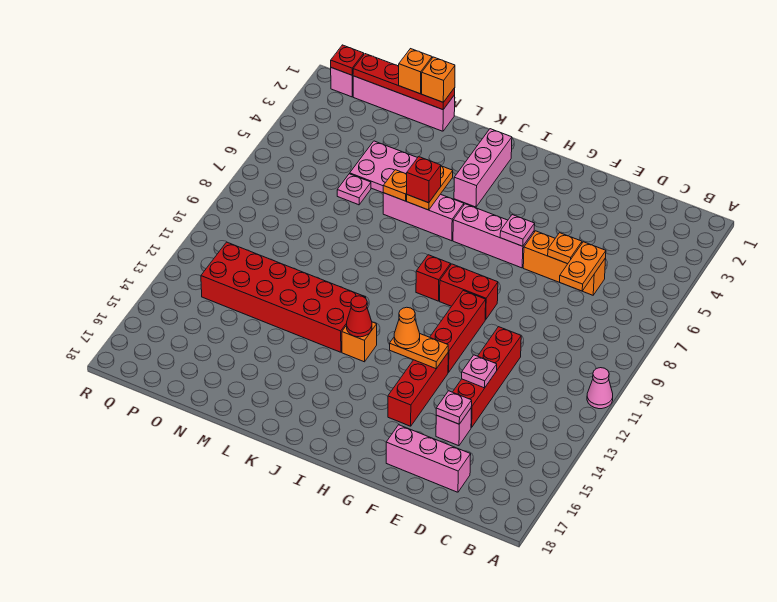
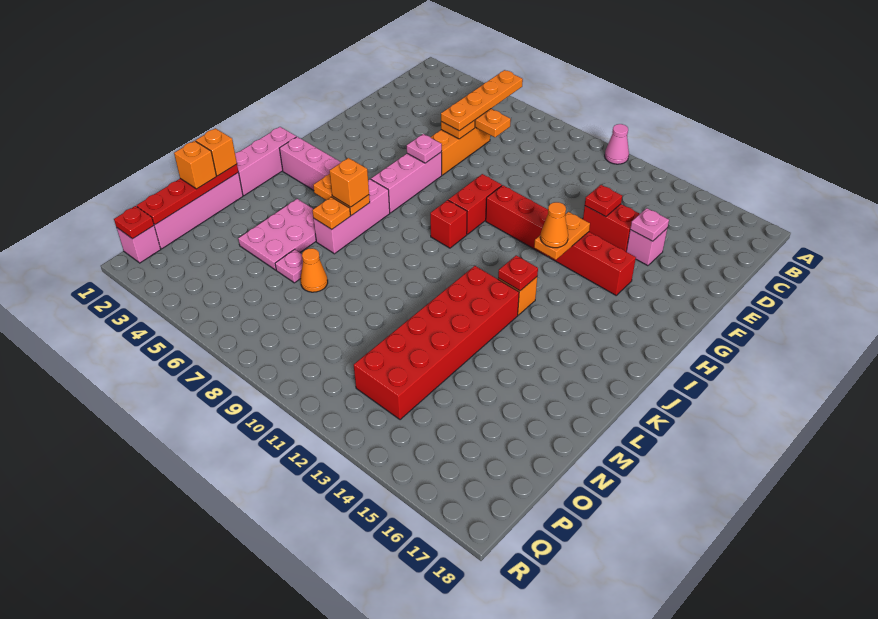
none -> orange plate B6:E6 level 3
pink brick D17:F17 level 1 -> pink brick J1:L1 level 1
red brick E11:E14 level 1 -> red brick E13:E14 level 1
pink plate E13 level 2 -> red plate E13 level 2
red cone J13 level 2 -> red plate J13 level 2
red brick K6 level 3 -> orange brick K6 level 3
none -> orange cone N7 level 1

